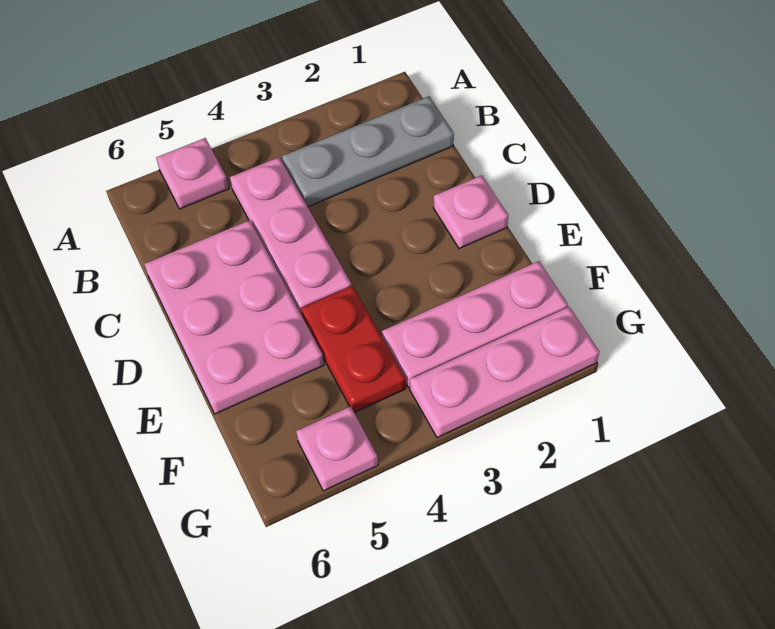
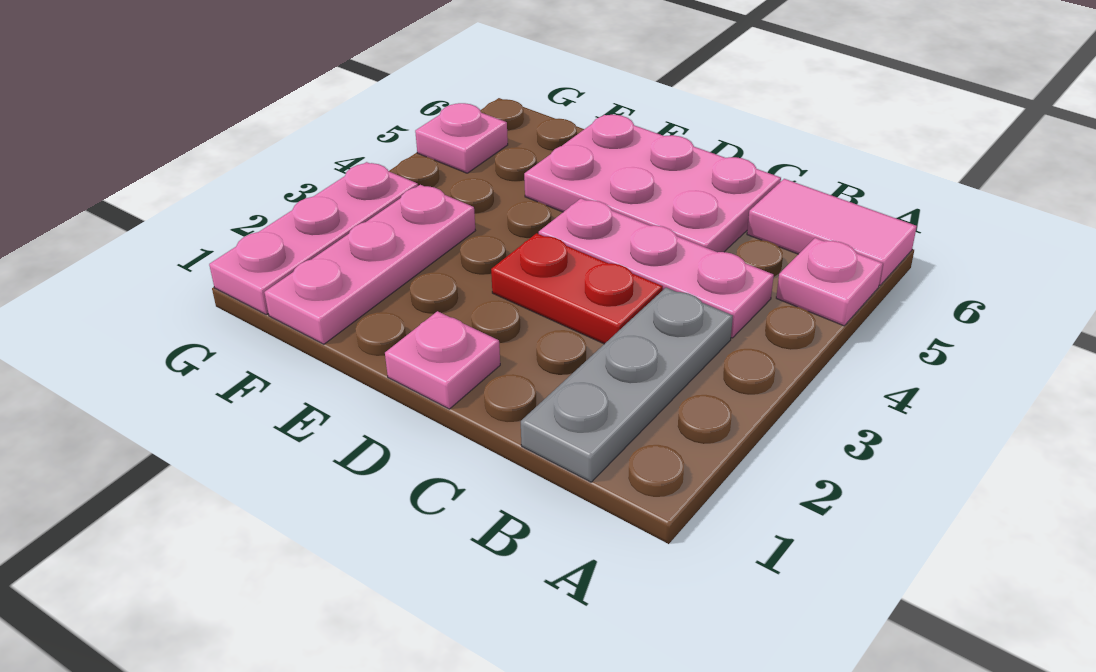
none -> pink tile A6:B6 level 1
red plate E4:F4 level 1 -> red plate C3:D3 level 1

